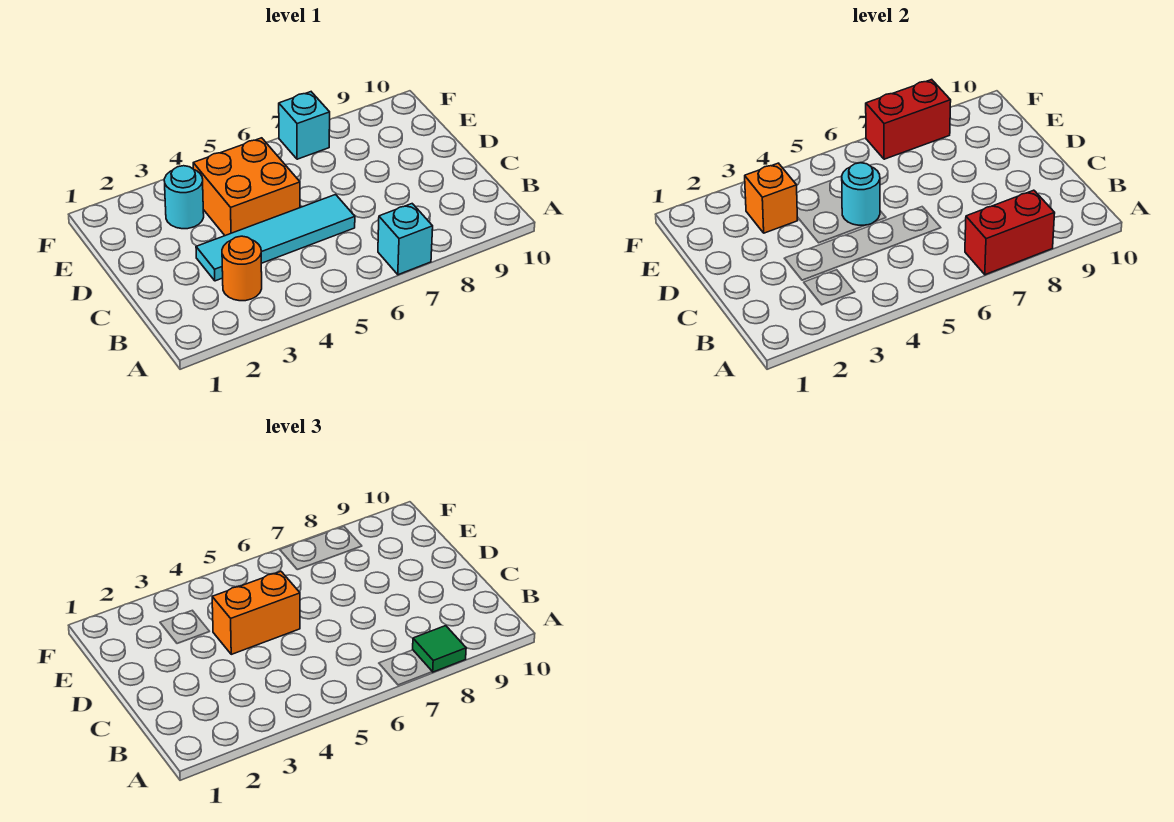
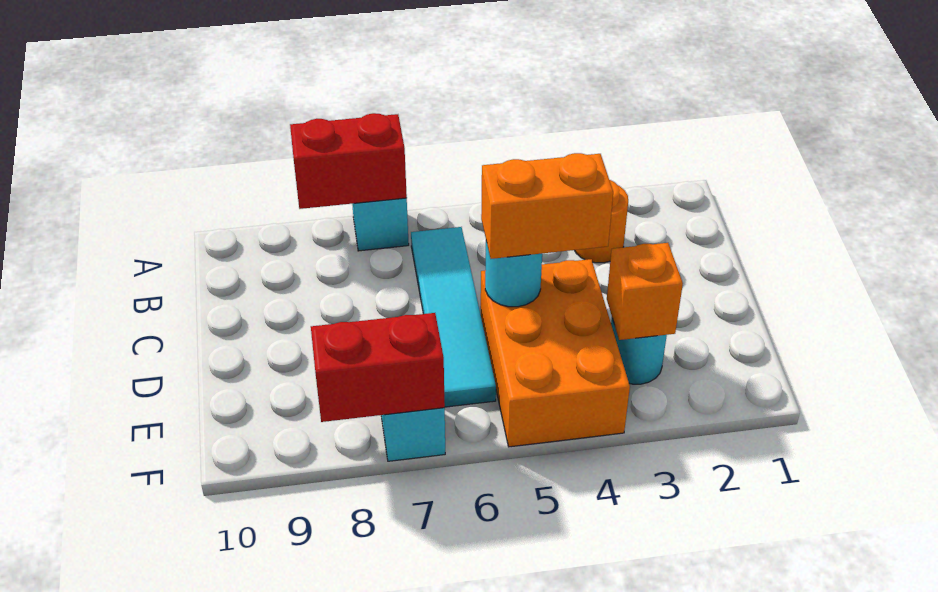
green tile A8 level 3 -> none
cyan tile C3:C6 level 1 -> cyan tile B6:E6 level 1
orange brick D4:E5 level 1 -> orange brick D4:F5 level 1

